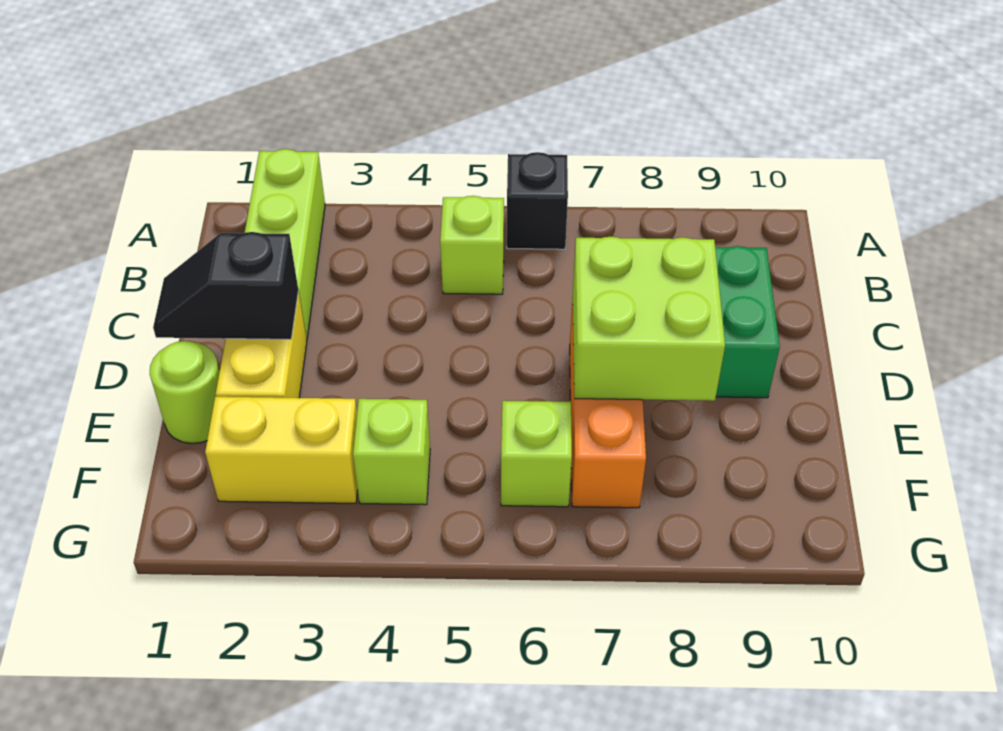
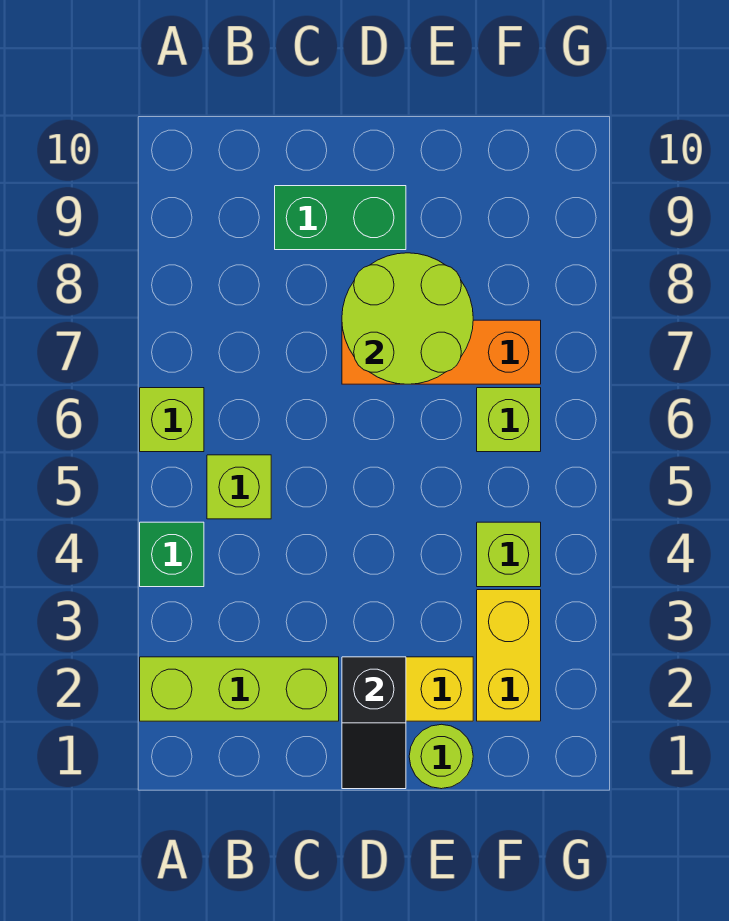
none -> green brick A4 level 1
black brick A6 level 1 -> lime brick A6 level 1
lime brick D7:E8 level 2 -> lime round brick D7:E8 level 2

